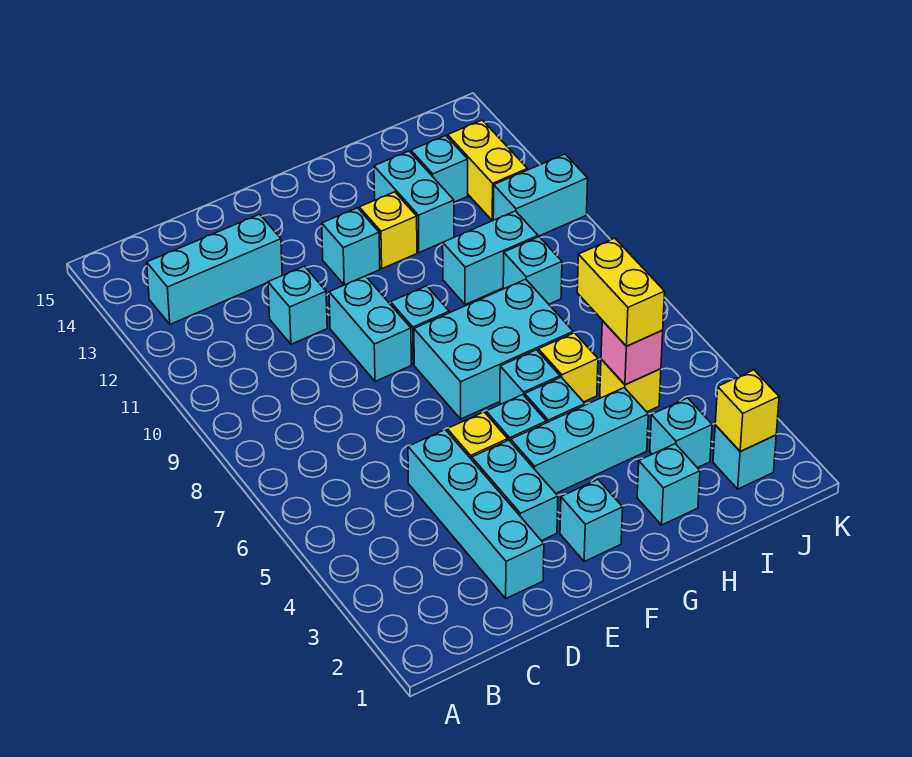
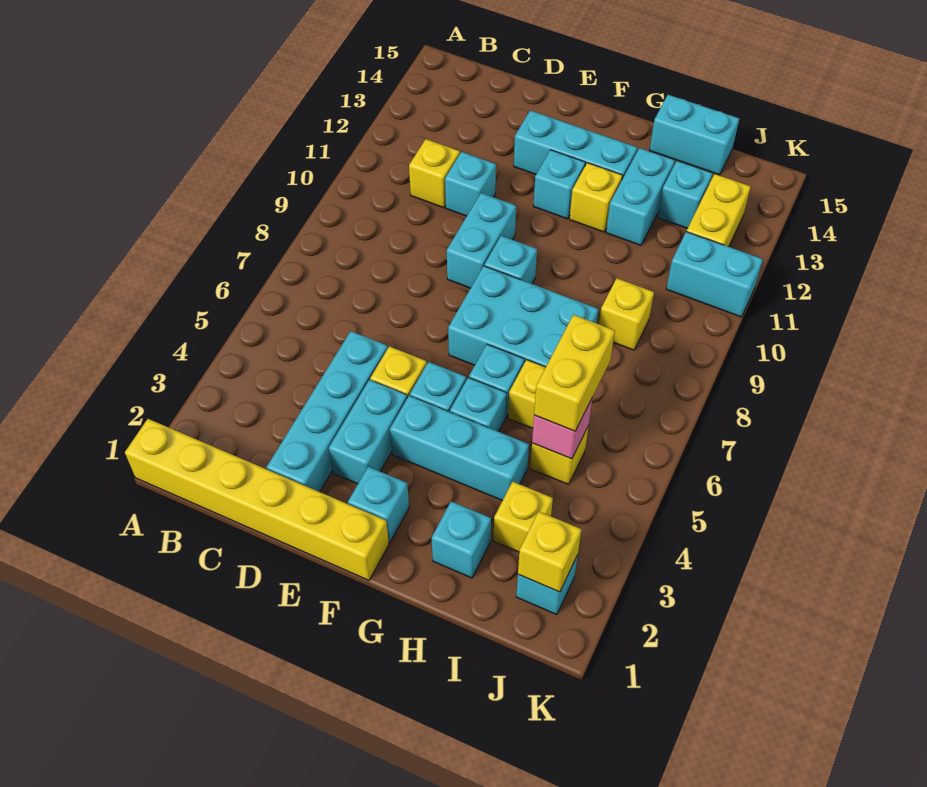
none -> yellow brick A1:F1 level 1
cyan brick B13:D13 level 1 -> cyan brick E13:G13 level 1
none -> yellow brick C11 level 1
cyan brick H10:I10 level 1 -> cyan brick H15:I15 level 1
cyan brick I3 level 1 -> yellow brick I3 level 1
cyan brick I9 level 1 -> yellow brick I9 level 1

